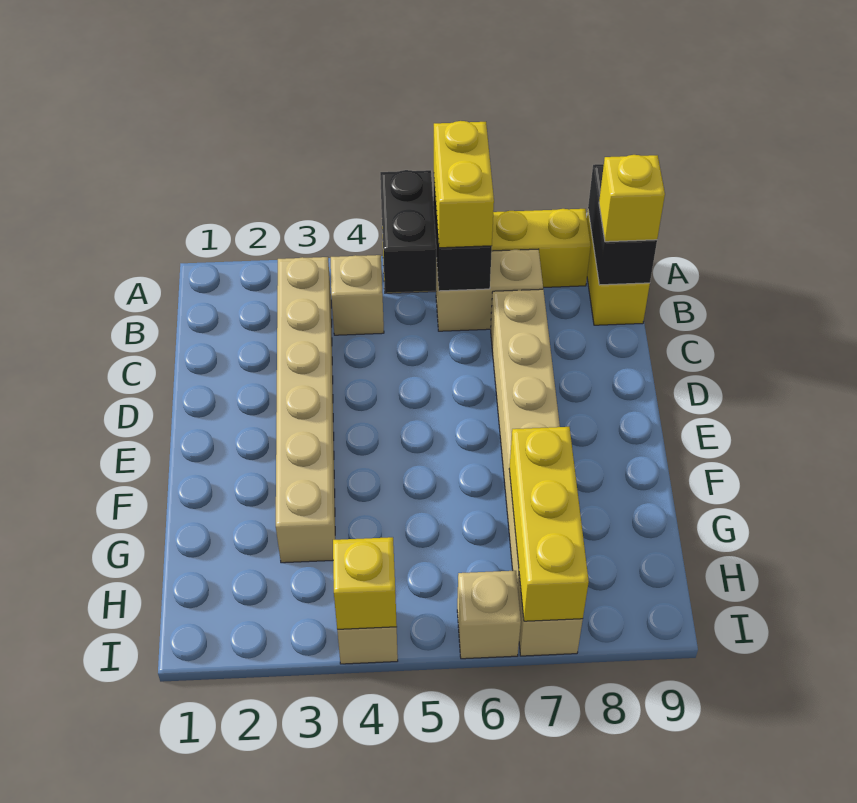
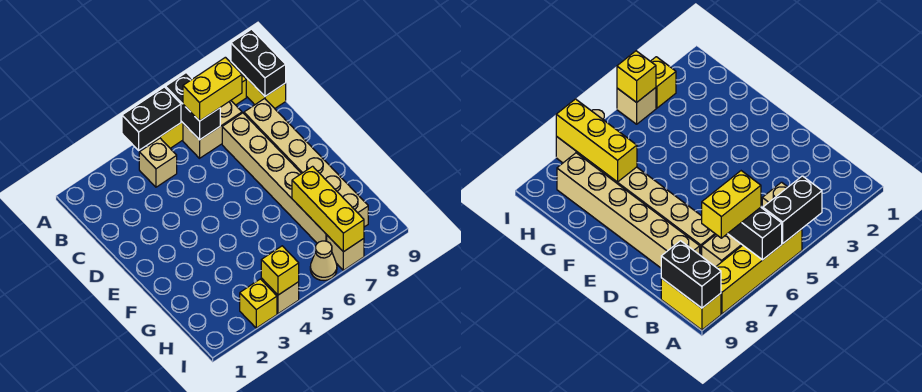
black brick A5:B5 level 2 -> black brick A4:A5 level 2
yellow brick A6:B6 level 3 -> yellow brick B6:B7 level 3
tan brick B3:G3 level 1 -> tan brick C8:H8 level 1
yellow brick B9 level 3 -> yellow brick I3 level 1
tan brick I6 level 1 -> tan cone I6 level 1

